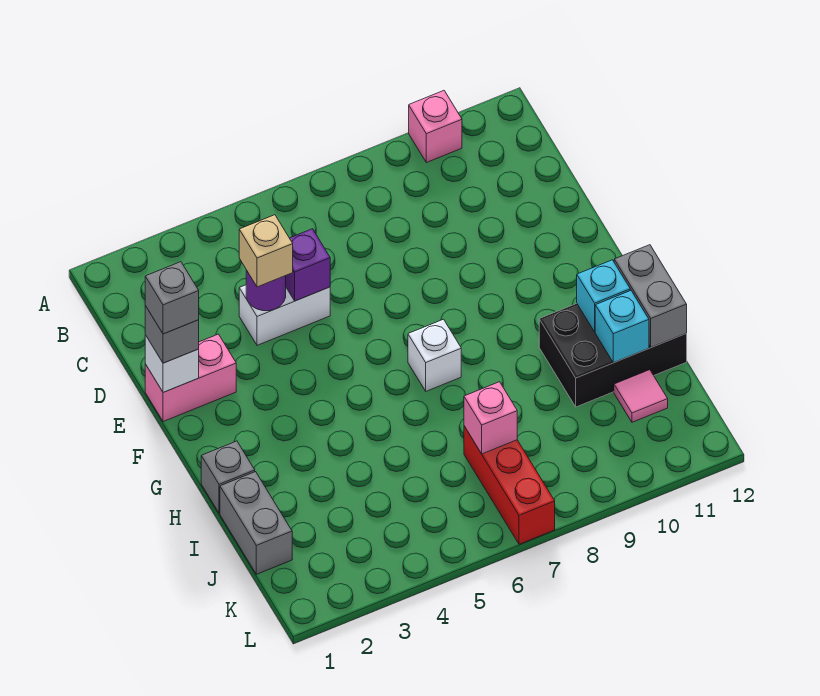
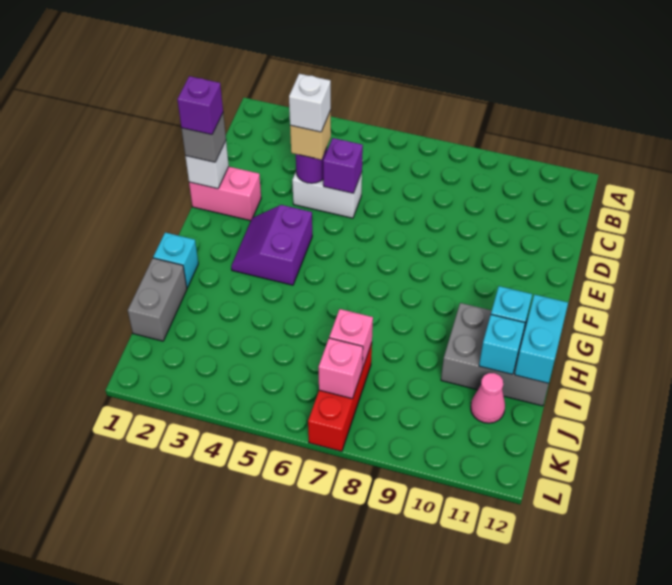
pink brick A10 level 1 -> pink brick K7 level 2
grey brick E1 level 4 -> purple brick E1 level 4
none -> purple slope F3:G4 level 1 top 4
white brick G7 level 1 -> white brick D4 level 4
grey brick H1 level 1 -> cyan brick H1 level 1
black brick H10:I12 level 1 -> grey brick H10:I12 level 1
grey brick H12:I12 level 2 -> cyan brick H12:I12 level 2
pink tile J11 level 1 -> pink cone J11 level 1

